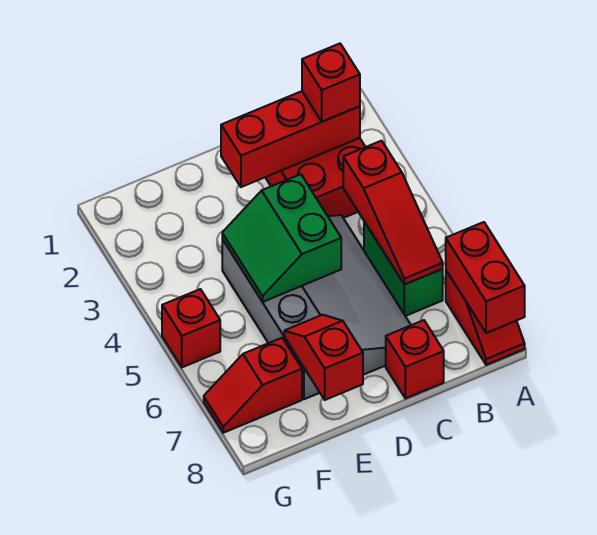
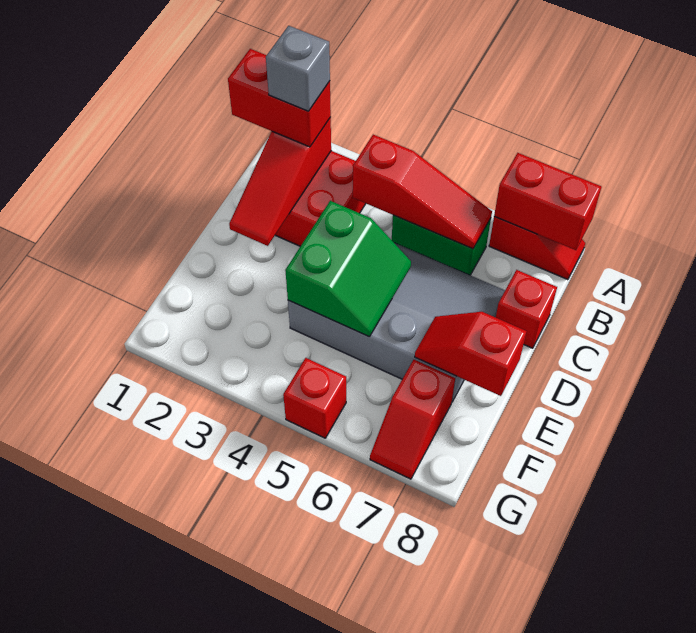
red brick B2:D2 level 2 -> red slope B2:D2 level 2 top B
red brick B2 level 3 -> red brick B1:B2 level 3
none -> grey brick B2 level 4
green slope D4:E5 level 2 top D -> green slope D4:E5 level 2 top 4

